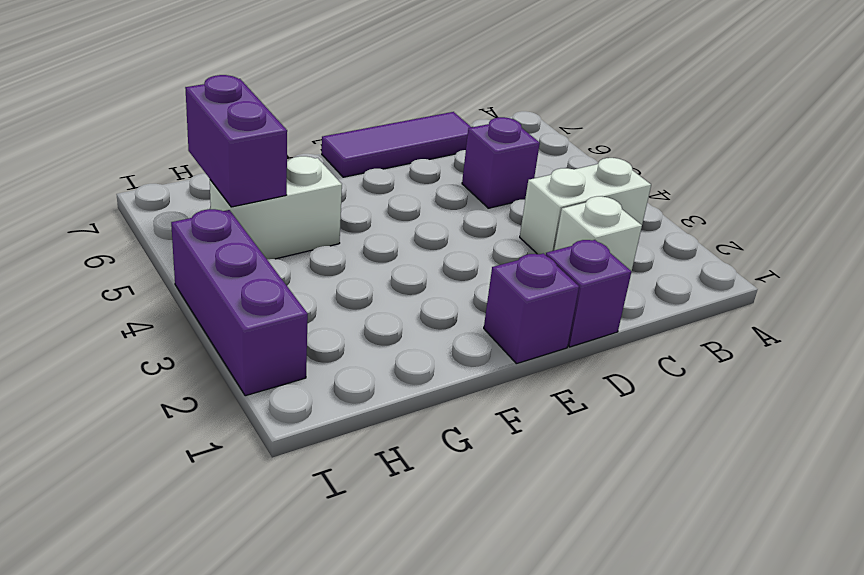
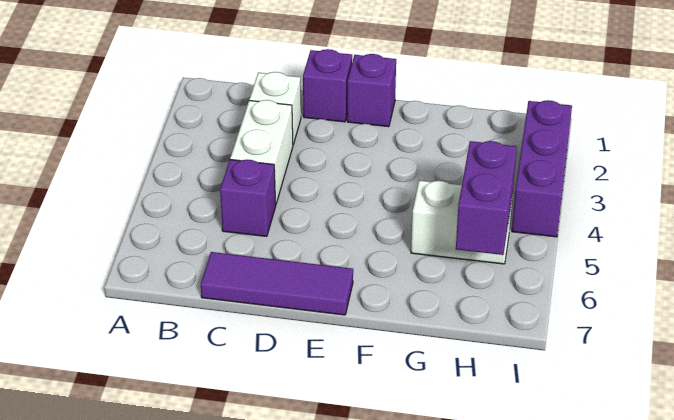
white brick B3:C3 level 1 -> white brick C3:C4 level 1

